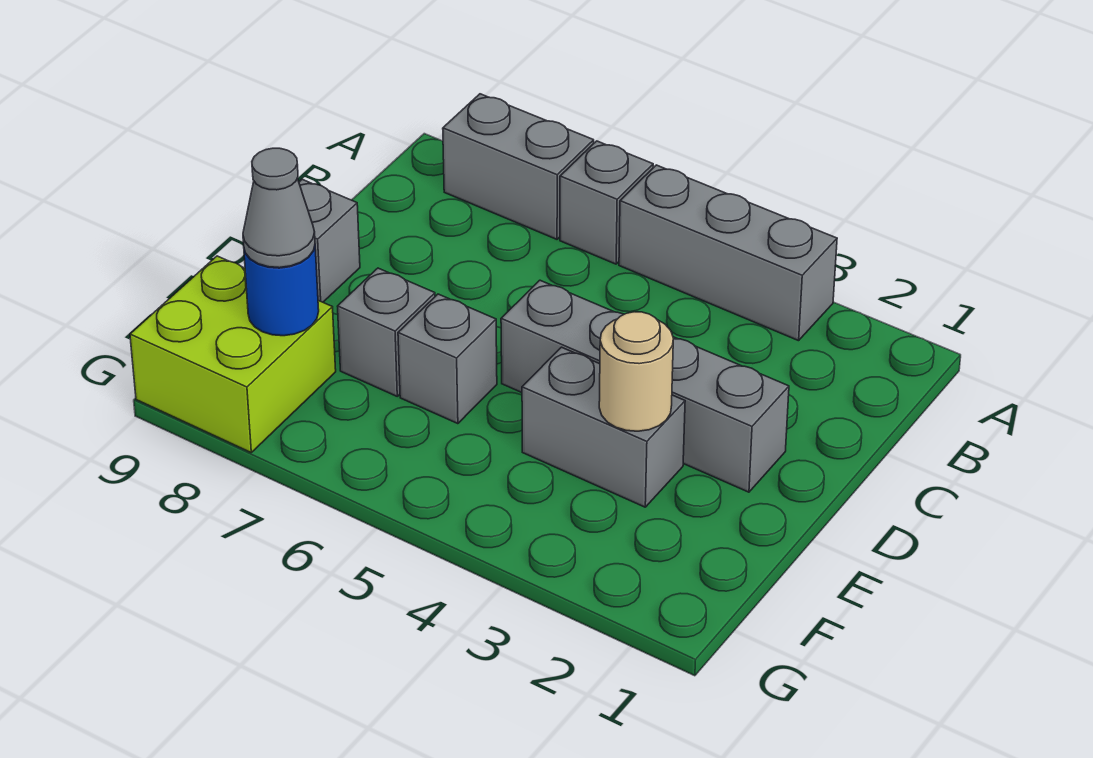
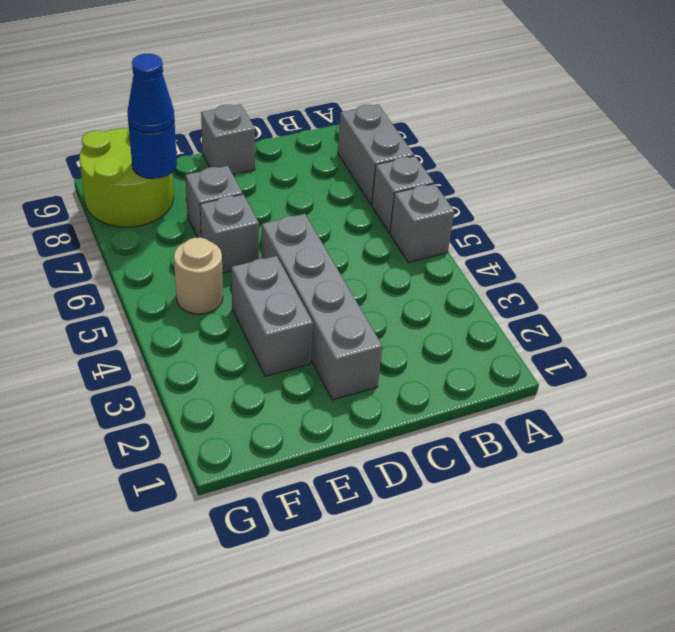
grey brick A3:A5 level 1 -> grey brick A5 level 1
tan round brick E3 level 2 -> tan round brick F5 level 1
lime brick F8:G9 level 1 -> lime round brick F8:G9 level 1
grey cone F8 level 3 -> blue cone F8 level 3

